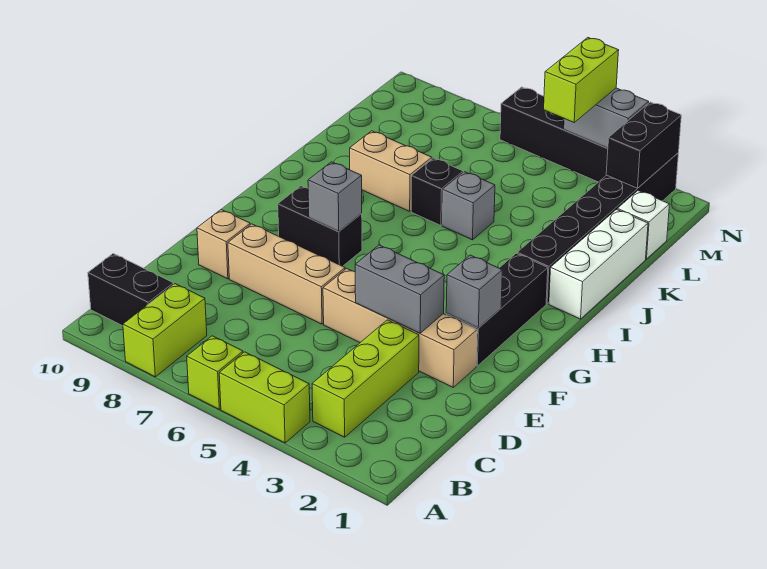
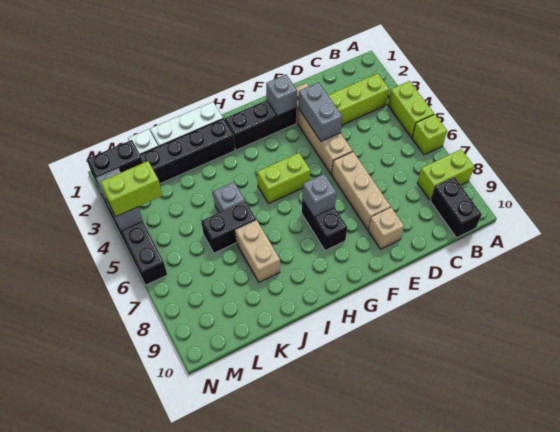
none -> lime brick G5:H5 level 1
black brick J6 level 1 -> black brick J6:K6 level 1

